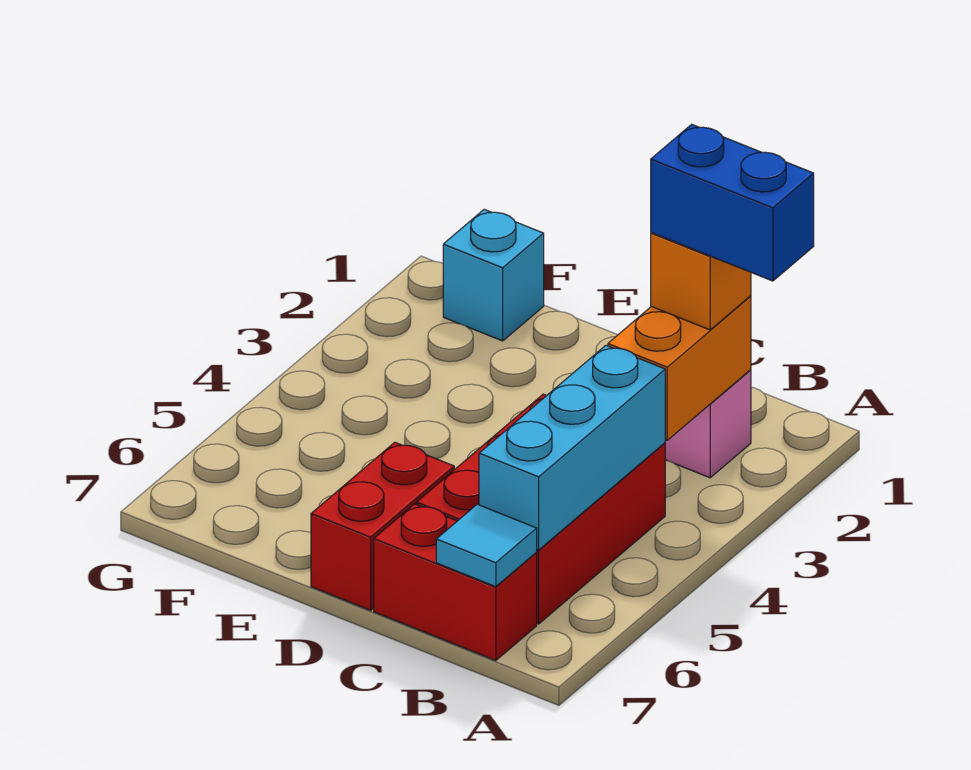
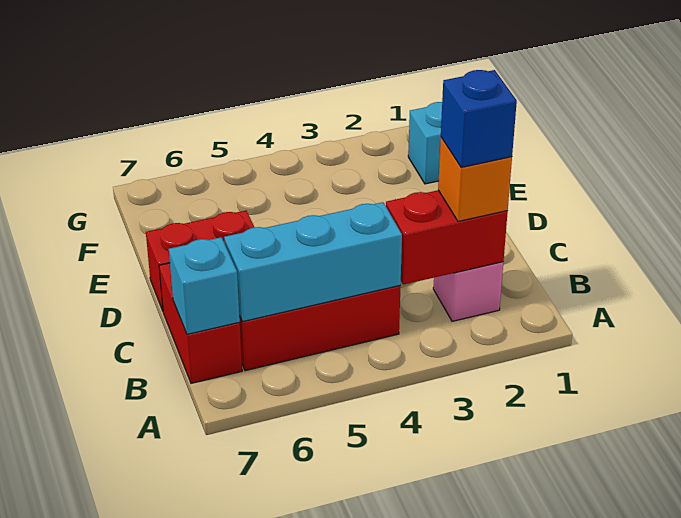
blue brick A2:B2 level 4 -> blue brick B2 level 4
orange brick B2:B3 level 2 -> red brick B2:B3 level 2
cyan tile B7 level 2 -> cyan brick B7 level 2

